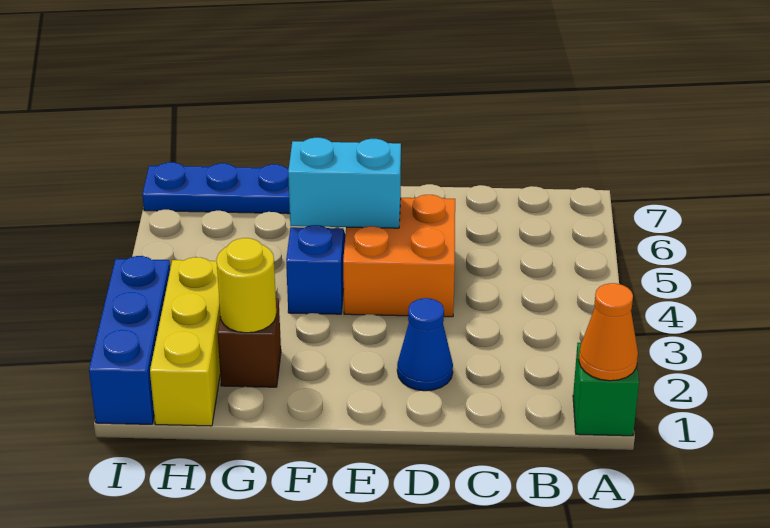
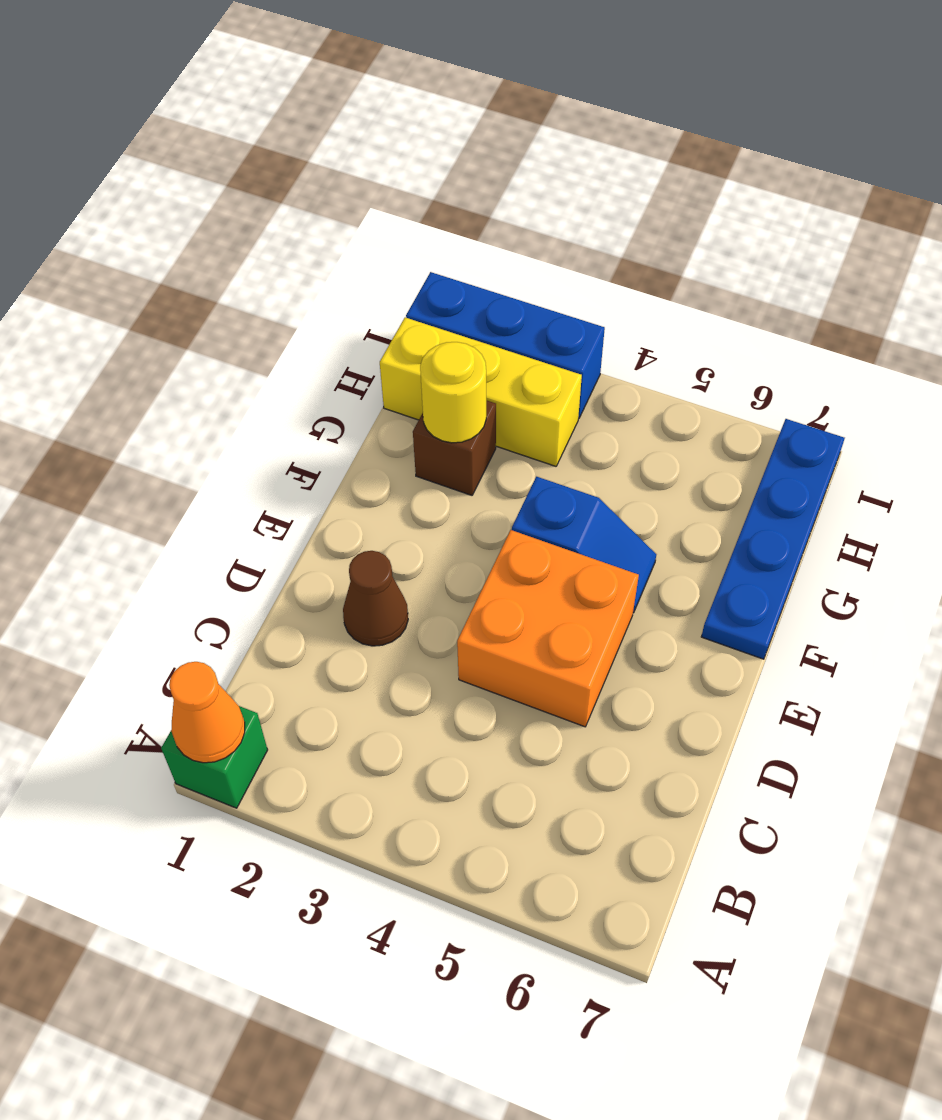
blue cone D2 level 1 -> brown cone D2 level 1
cyan brick E5:F5 level 2 -> none

